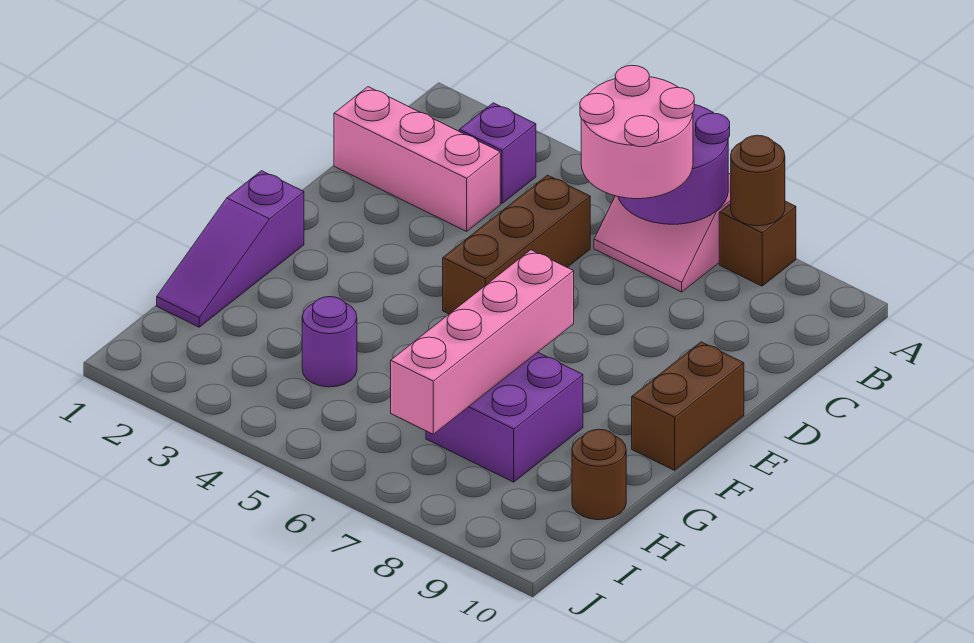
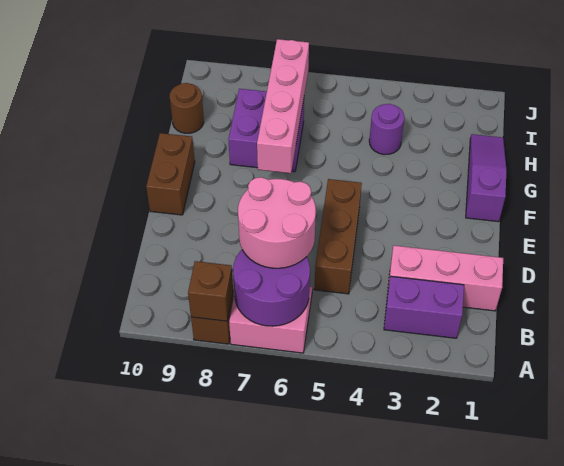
brown round brick A8 level 2 -> brown brick A8 level 2
purple brick B3 level 1 -> purple brick B2:B3 level 1

